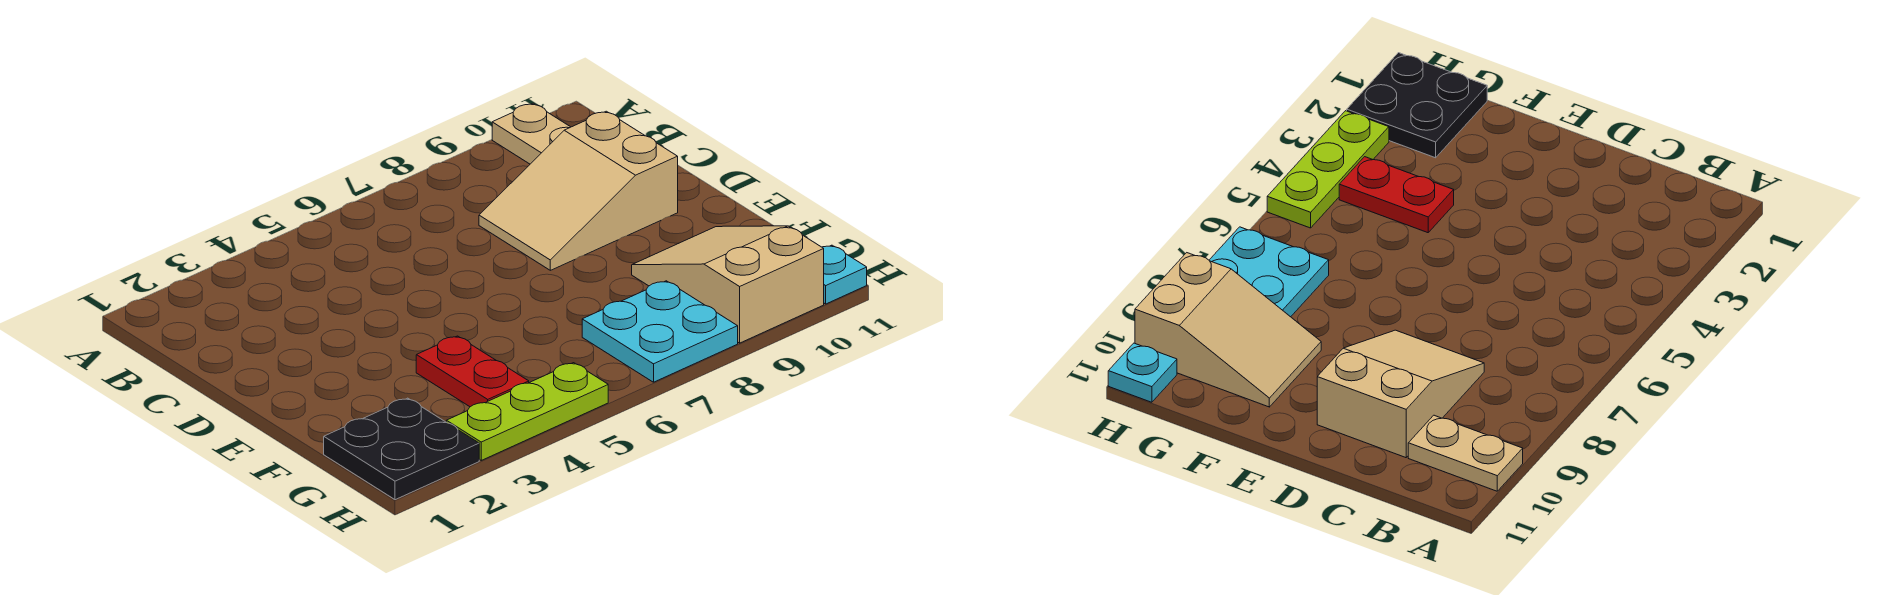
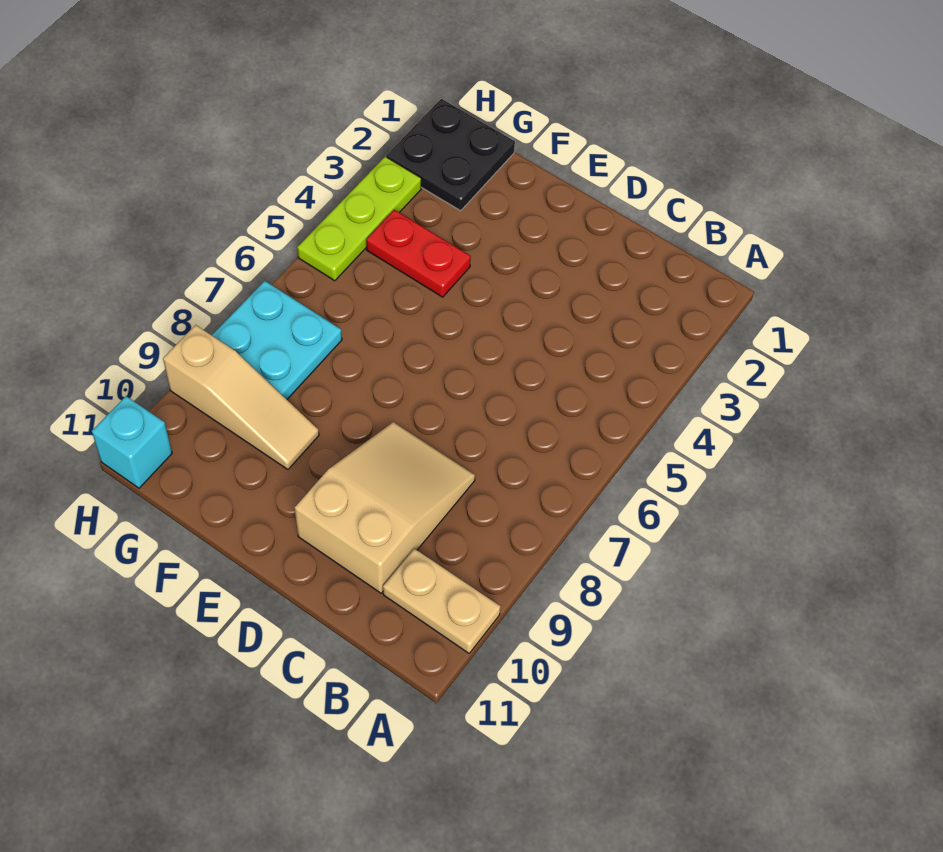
tan slope F9:H10 level 1 top H -> tan slope F9:H9 level 1 top H
cyan plate H11 level 1 -> cyan brick H11 level 1

